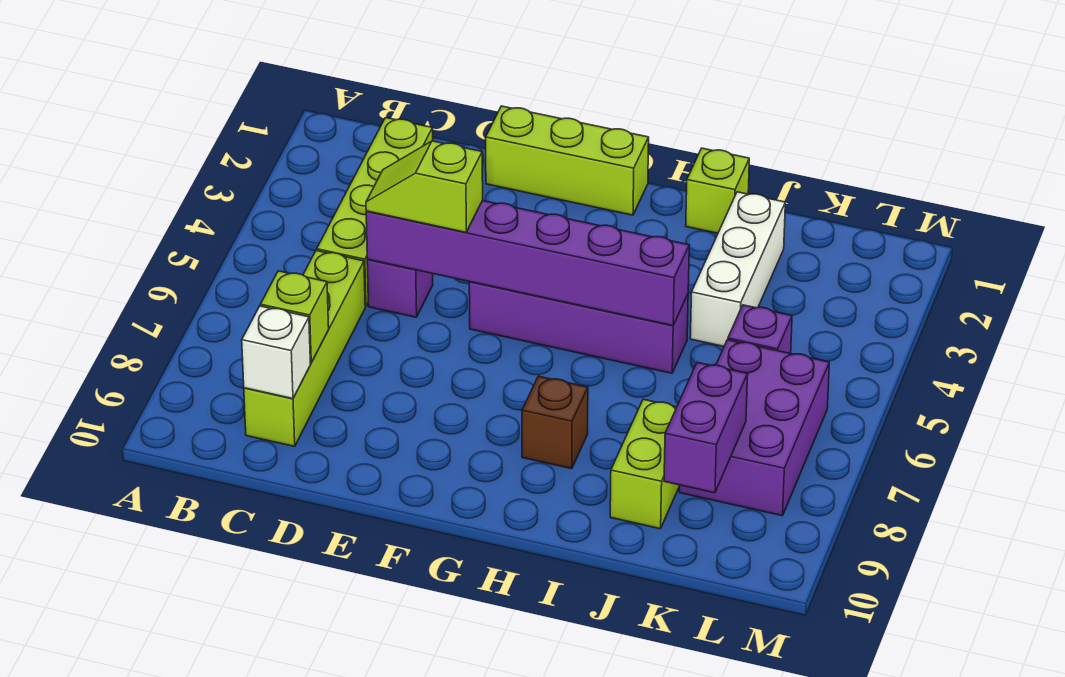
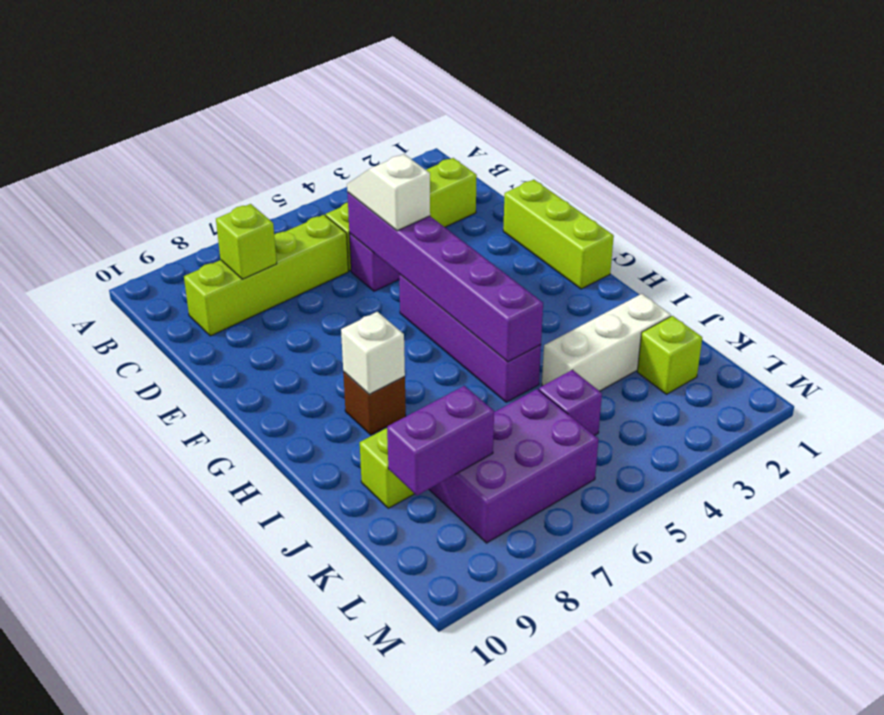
white brick C9 level 2 -> white brick H8 level 2
lime slope D5:E5 level 3 top E -> white slope D5:E5 level 3 top E
lime brick I1 level 1 -> lime brick K2 level 1

